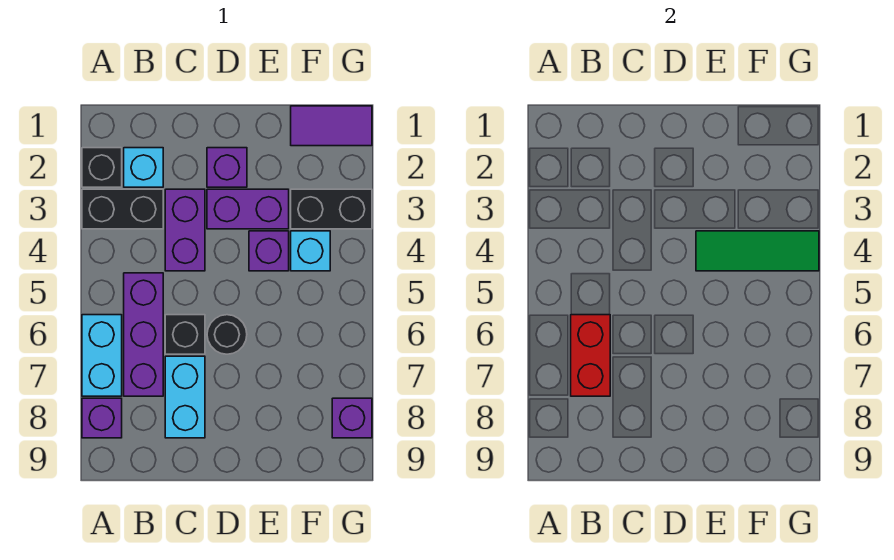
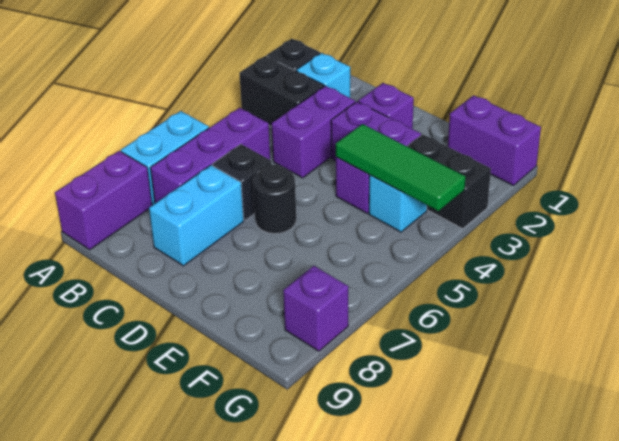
purple brick A8 level 1 -> purple brick A8:A9 level 1
red brick B6:B7 level 2 -> none
purple tile F1:G1 level 1 -> purple brick F1:G1 level 1

